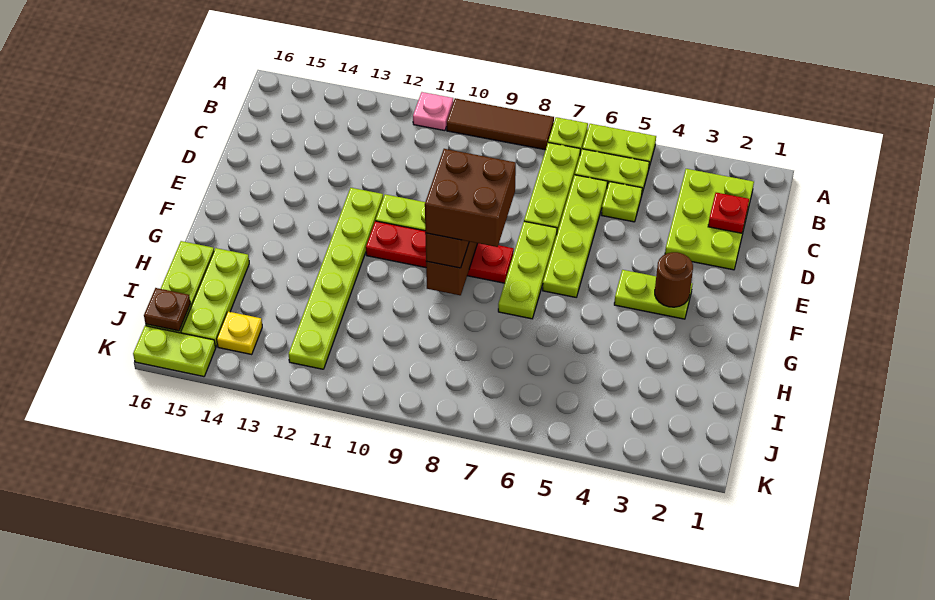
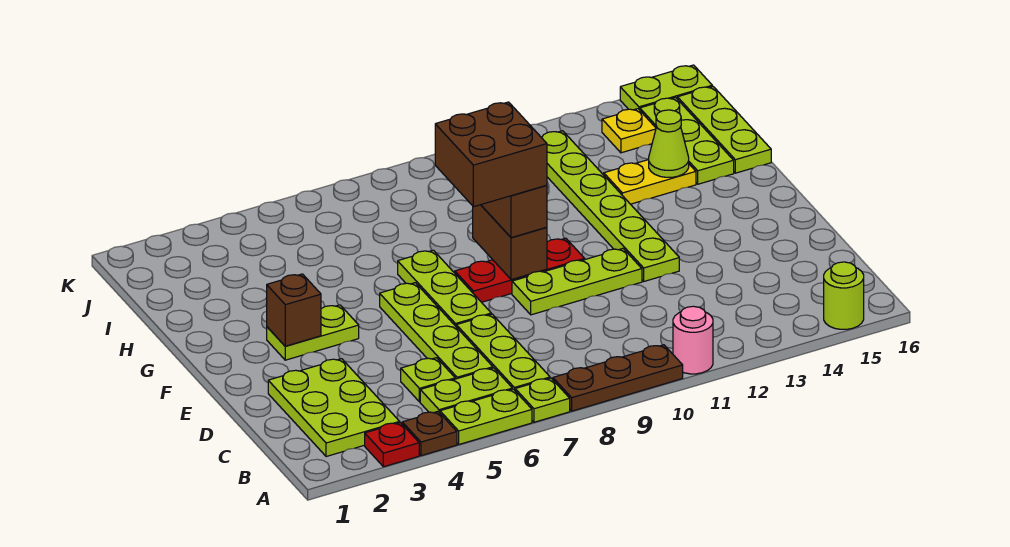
brown tile A8:A10 level 1 -> brown plate A8:A10 level 1
pink plate A11 level 1 -> pink round brick A11 level 1
none -> lime round brick A15 level 1
red plate C2 level 2 -> red plate A3 level 1
brown round brick F3 level 2 -> brown brick F3 level 2
red plate F8:F11 level 1 -> red plate F8:F10 level 1
none -> yellow plate H13:H14 level 1
none -> lime cone H14 level 2
brown plate J16 level 2 -> brown plate A4 level 1

